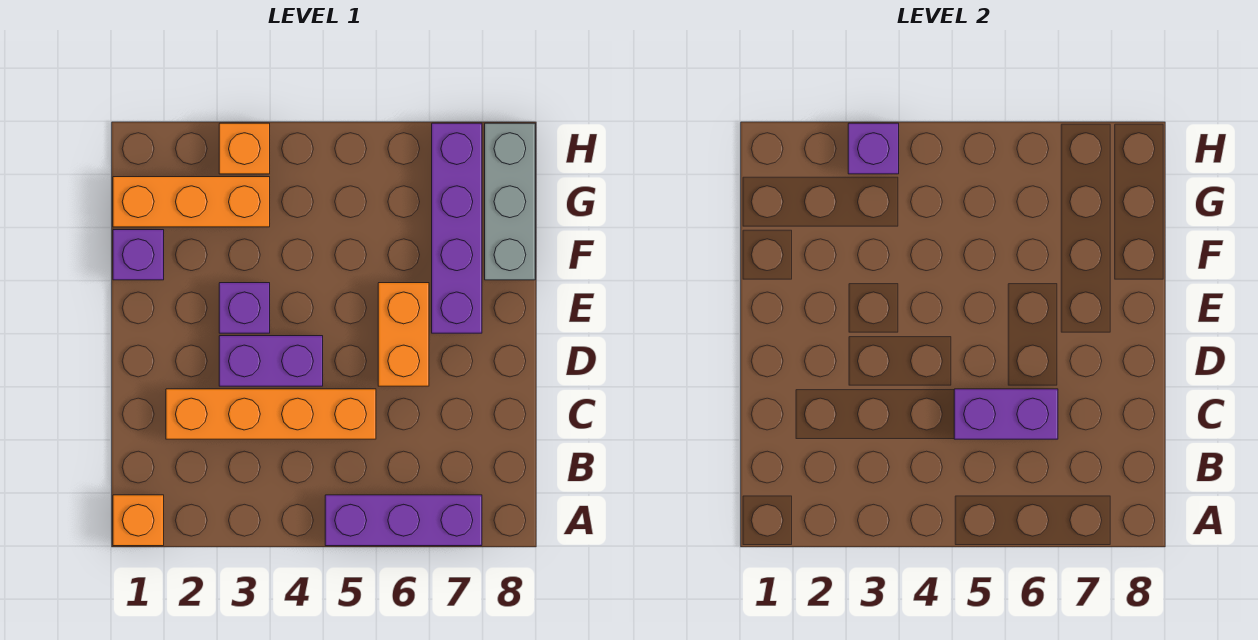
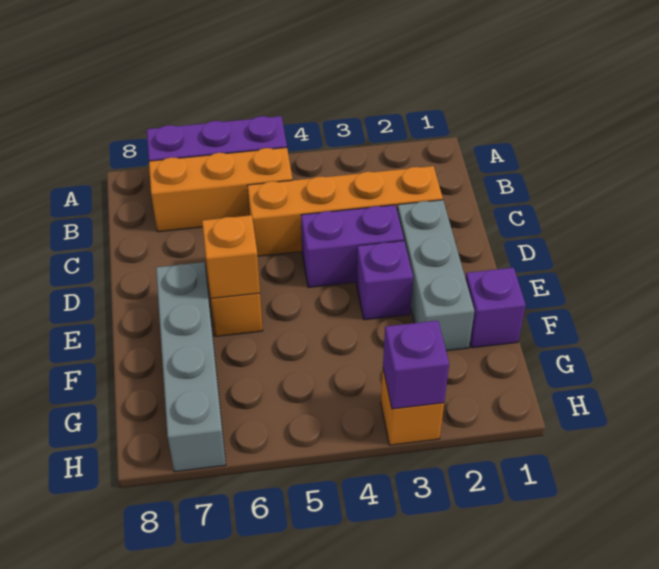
orange brick A1 level 1 -> orange brick E6 level 2
purple brick C5:C6 level 2 -> none
purple brick E7:H7 level 1 -> grey brick E7:H7 level 1
grey brick F8:H8 level 1 -> grey brick D2:F2 level 1
orange brick G1:G3 level 1 -> orange brick B5:B7 level 1

